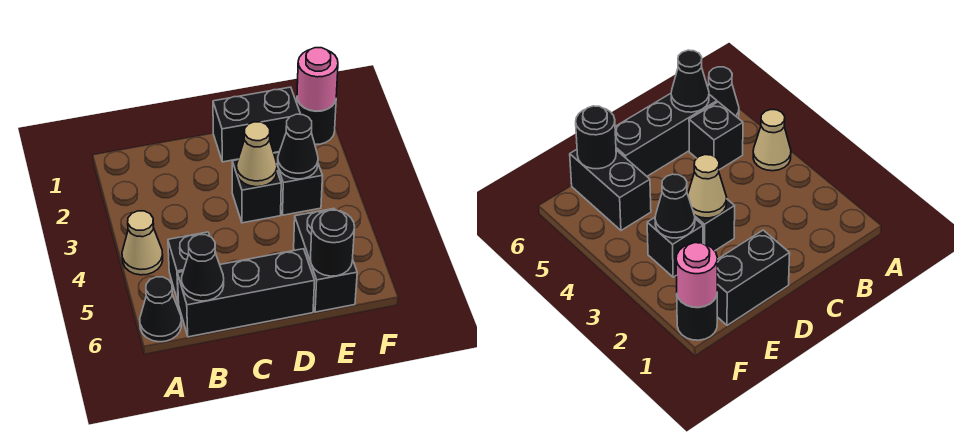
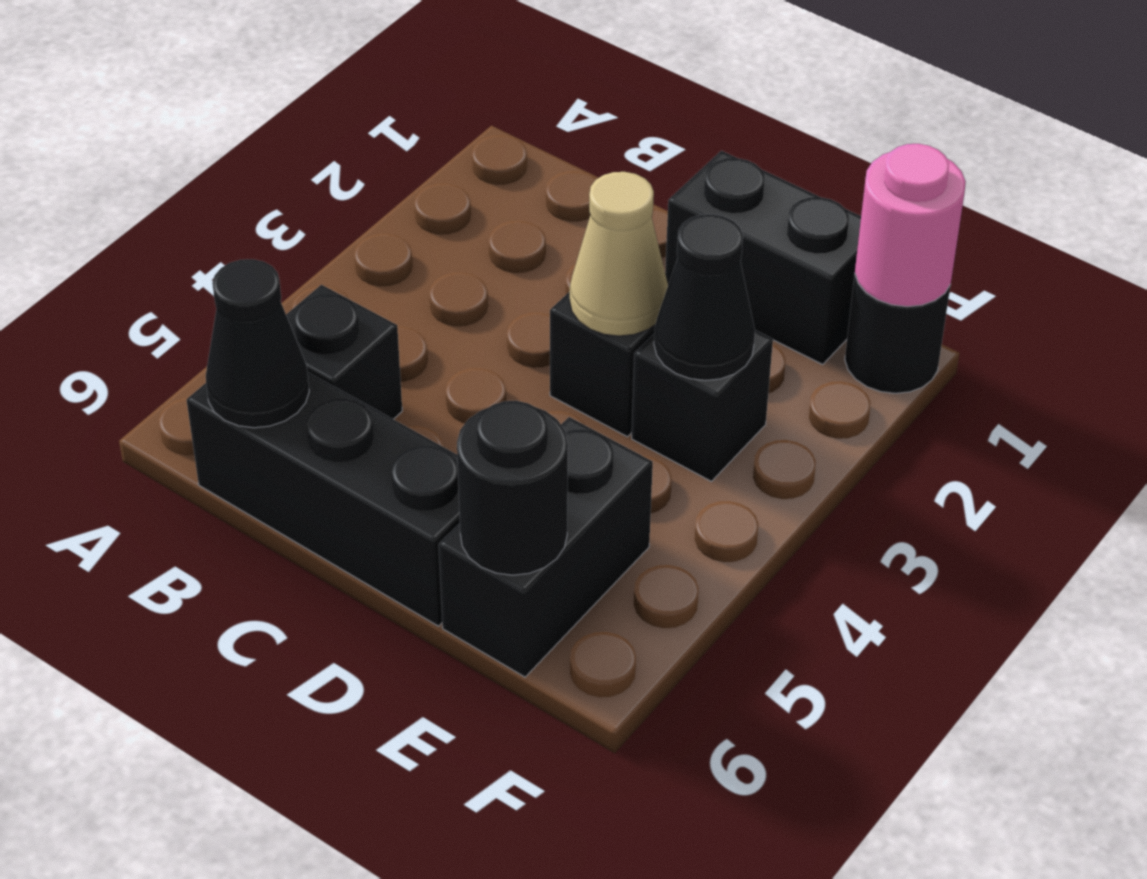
tan cone A4 level 1 -> none
black cone A6 level 1 -> none

